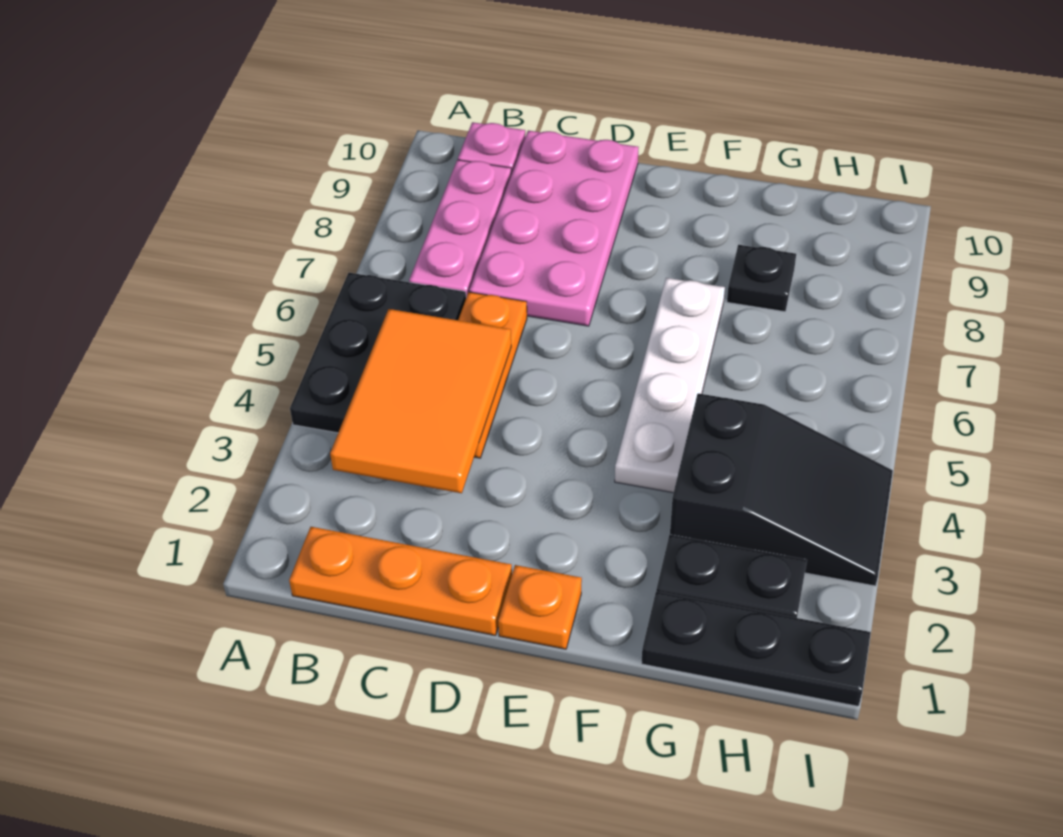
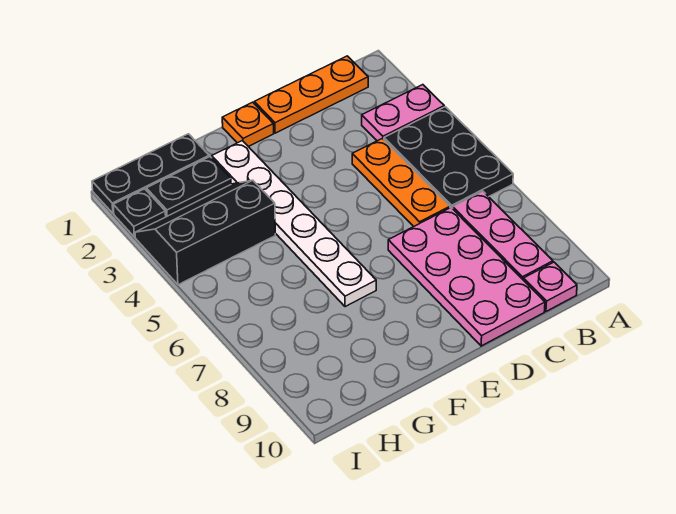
none -> pink plate A3:B3 level 1
orange tile B3:C5 level 2 -> none
white plate F4:F7 level 1 -> white plate F2:F7 level 1
black slope G3:I4 level 1 top G -> black slope G3:I4 level 1 top 4
black plate G8 level 1 -> black plate I2 level 1

